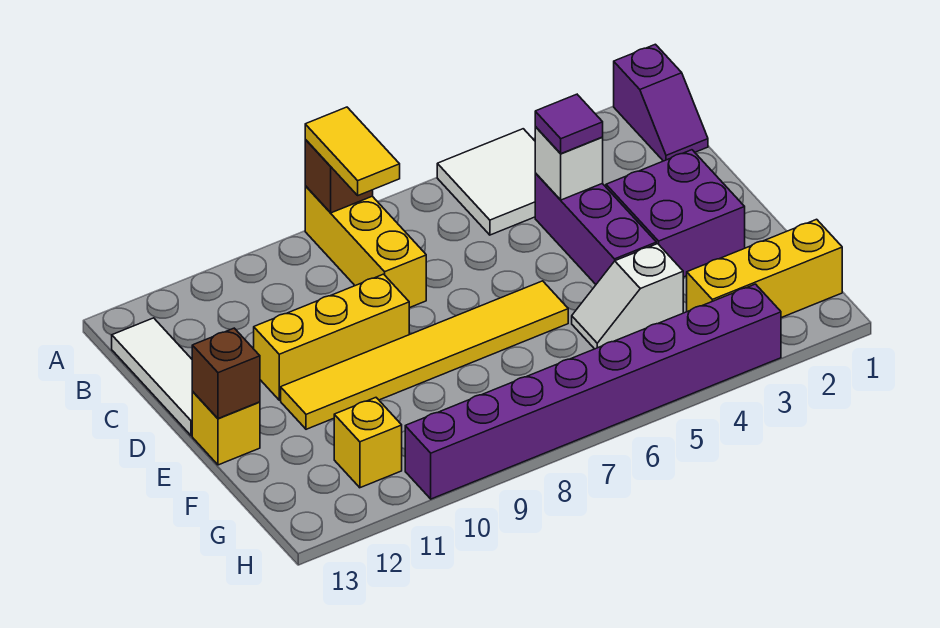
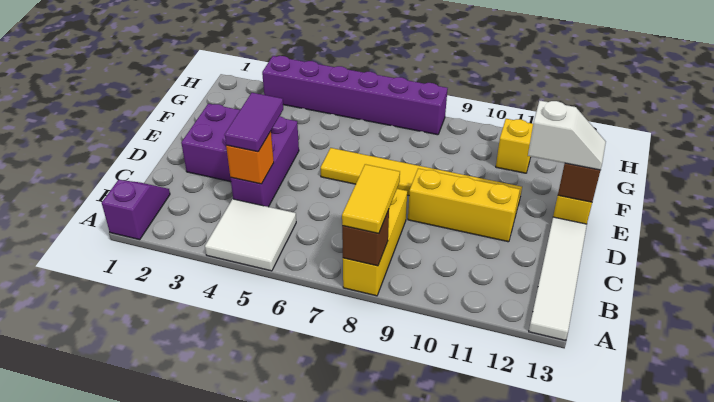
white tile B13:D13 level 1 -> white tile A13:D13 level 1
white brick C4 level 2 -> orange brick C4 level 2
purple tile C4 level 3 -> purple tile C4:D4 level 3
white slope F4:F5 level 1 top 4 -> white slope E12:E13 level 3 top 12
yellow brick G1:G3 level 1 -> none
purple brick H3:H10 level 1 -> purple brick H3:H8 level 1

